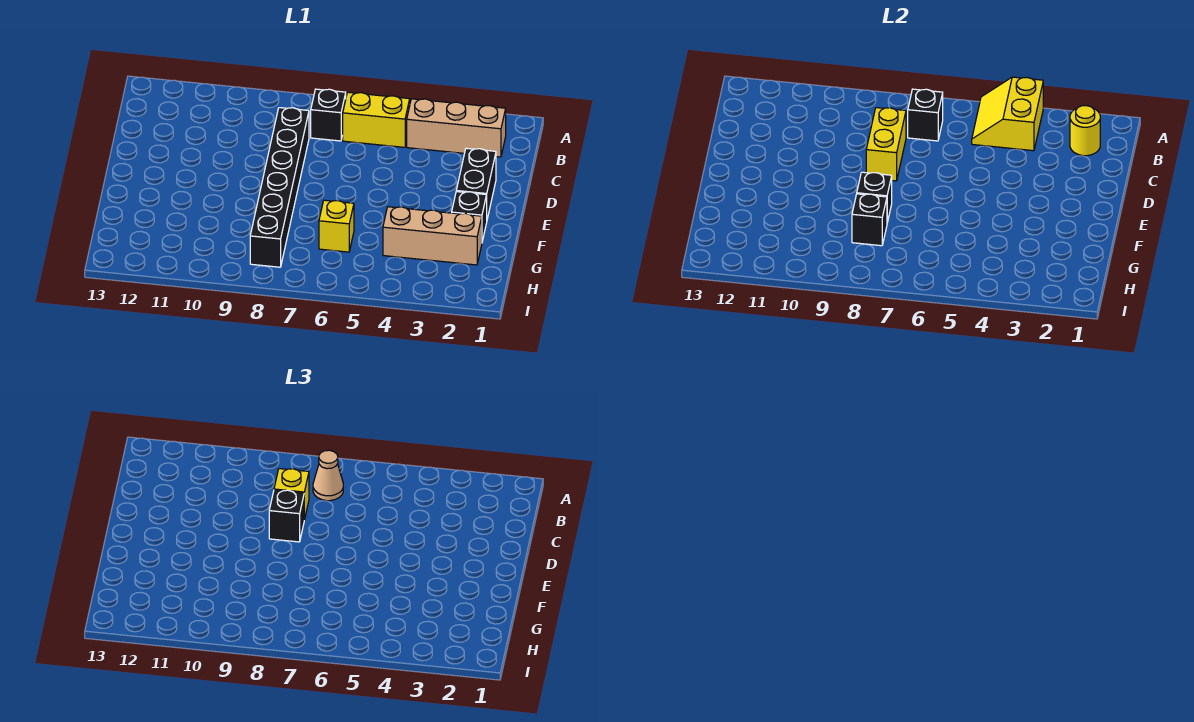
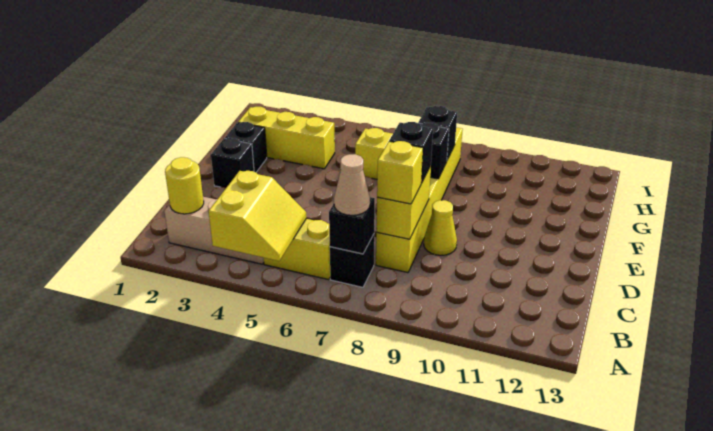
black brick C8:H8 level 1 -> yellow brick C8:H8 level 1
black brick D2:E2 level 1 -> black brick E2 level 1
none -> yellow cone D9 level 1
tan brick G2:G4 level 1 -> yellow brick G2:G4 level 1

